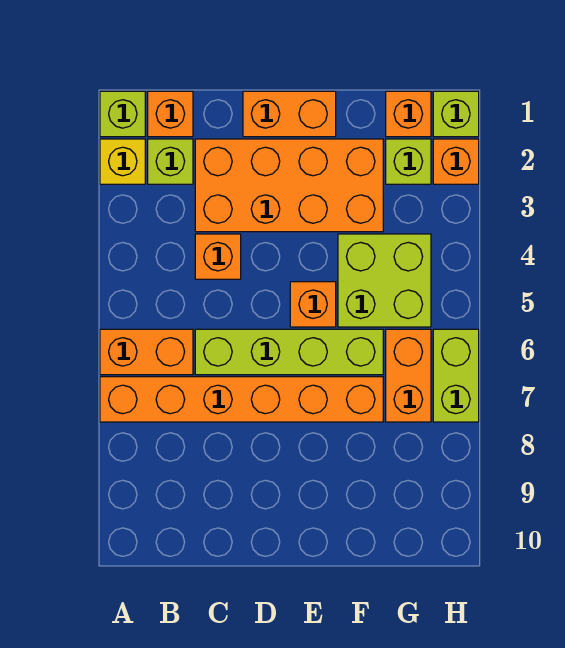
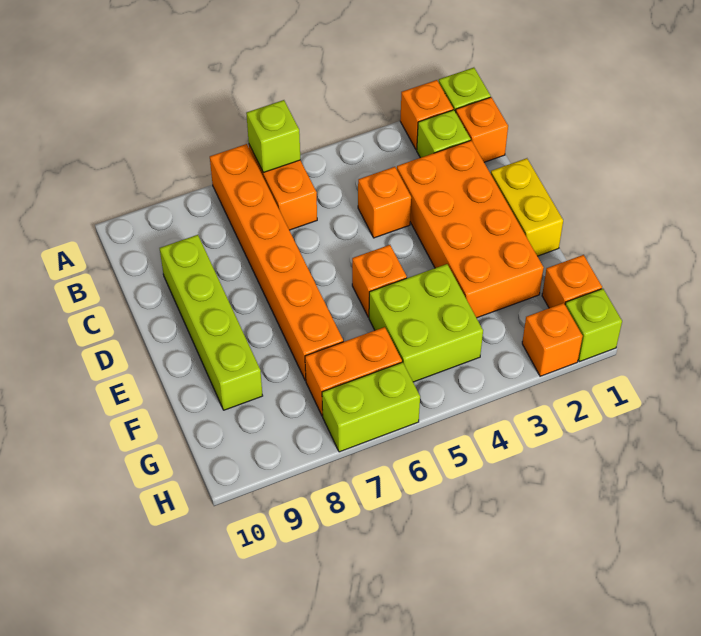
yellow brick A2 level 1 -> orange brick A2 level 1
lime brick C6:F6 level 1 -> lime brick C9:F9 level 1
orange brick D1:E1 level 1 -> yellow brick D1:E1 level 1
lime brick G2 level 1 -> lime brick A6 level 2

